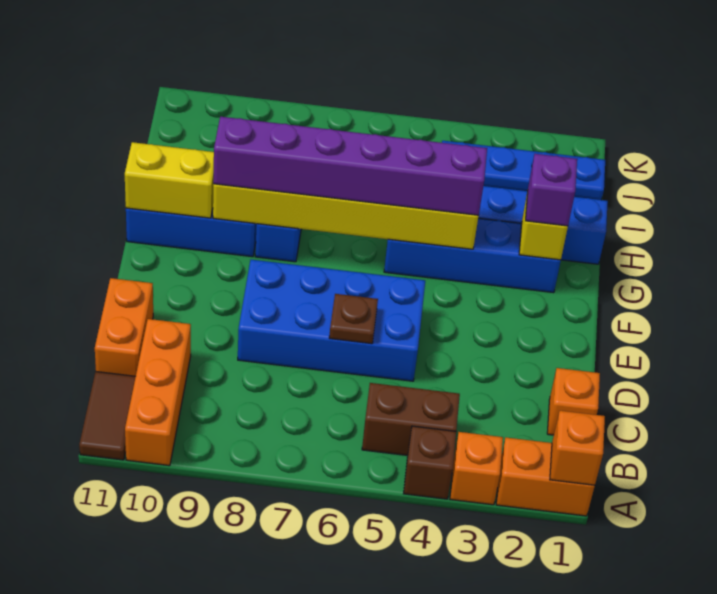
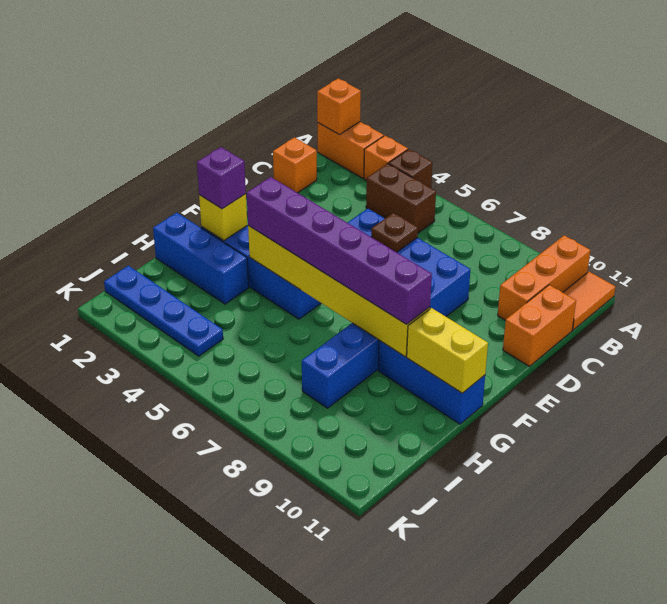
brown tile A11:B11 level 1 -> orange tile A11:B11 level 1

